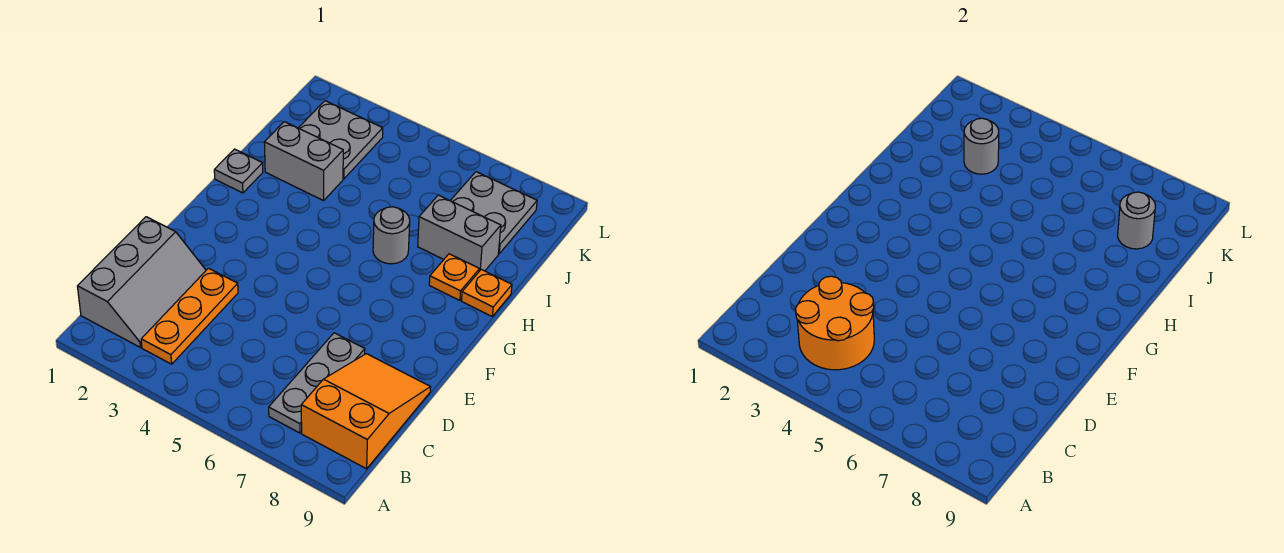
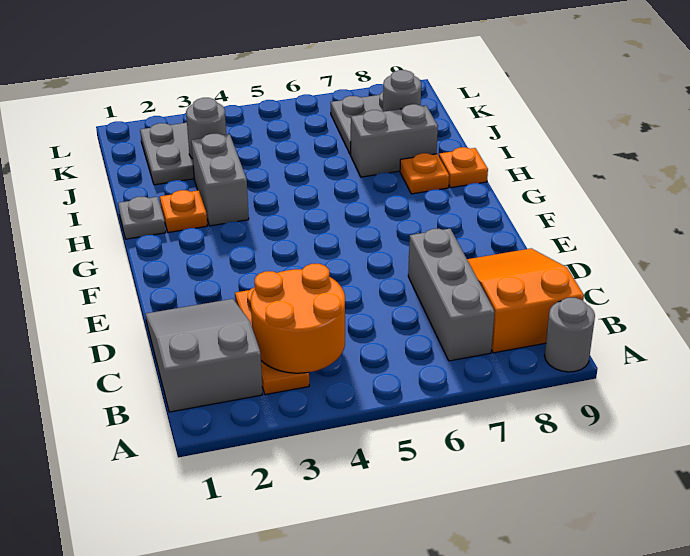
grey slope B1:D2 level 1 top 1 -> grey slope B1:D2 level 1 top B
grey plate B7:D7 level 1 -> grey brick B7:D7 level 1
none -> orange plate H2 level 1
grey round brick H6 level 1 -> grey round brick A9 level 1
grey brick I2:I3 level 1 -> grey brick H3:I3 level 1

